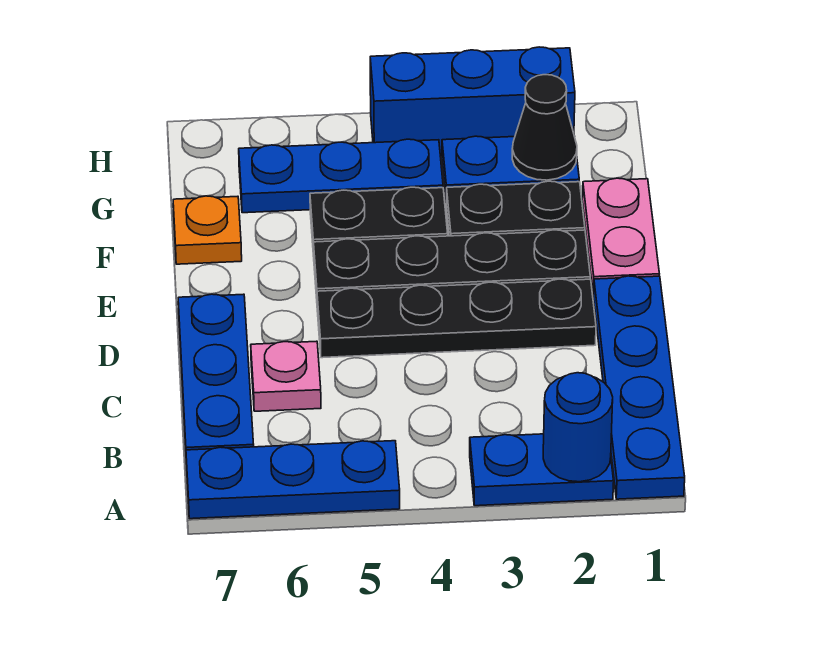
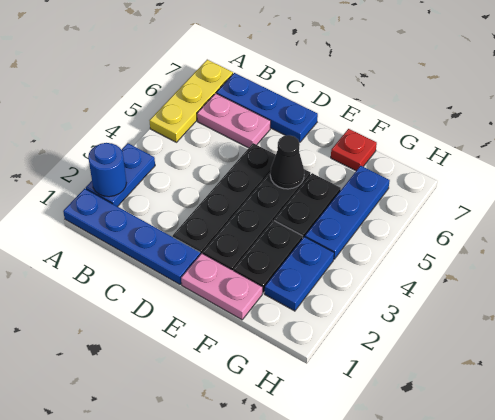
blue plate A5:A7 level 1 -> yellow plate A5:A7 level 1
pink plate C6 level 1 -> pink plate B6:C6 level 1
orange plate F7 level 1 -> red plate F7 level 1
black cone G2 level 2 -> black cone E5 level 2
blue brick H2:H4 level 1 -> none

